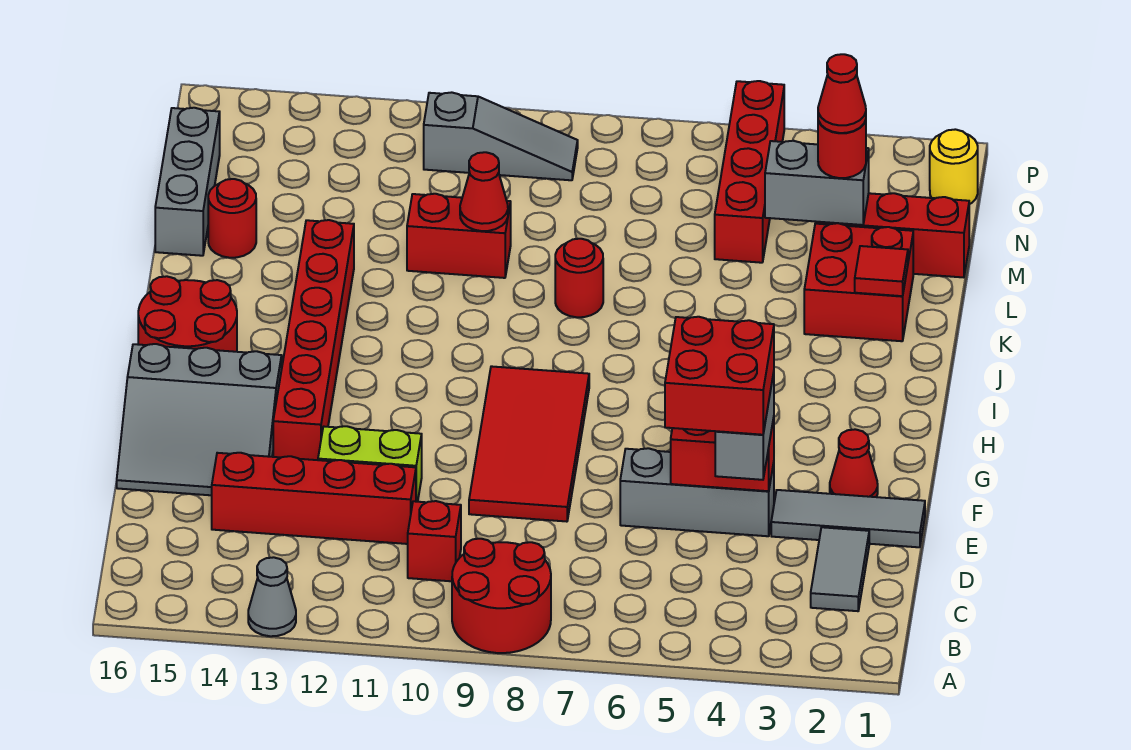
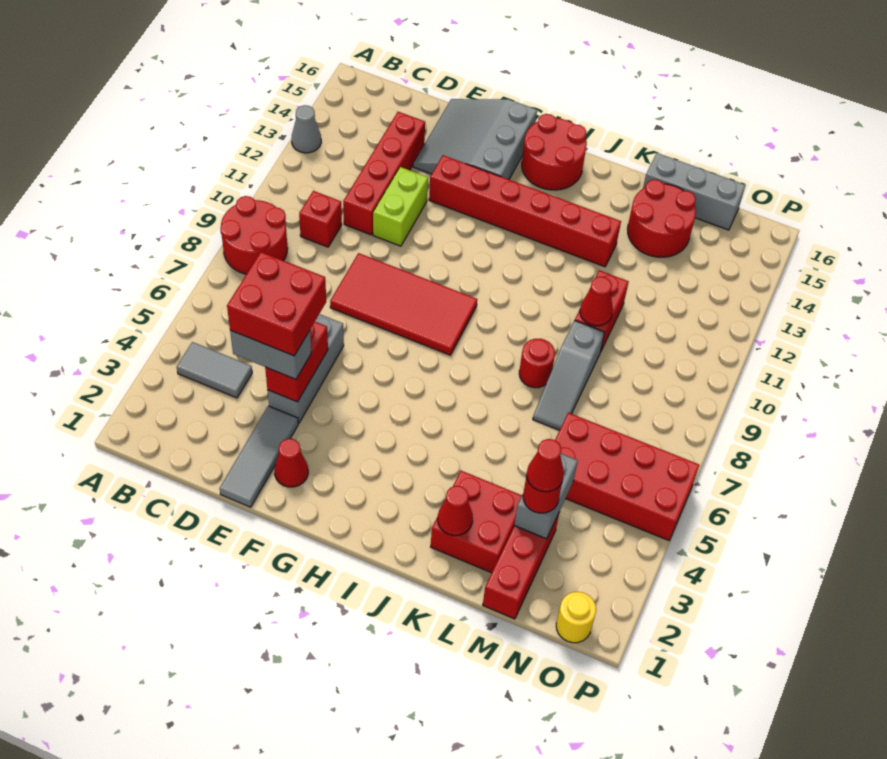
grey tile C2:D2 level 1 -> grey tile B4:C4 level 1
red tile K2 level 2 -> red cone K2 level 2
red round brick L15 level 1 -> red round brick L14:M15 level 1
red brick M5:P5 level 1 -> red brick M5:P6 level 1
grey slope O9:O11 level 1 top 11 -> grey slope L7:L9 level 1 top 9

